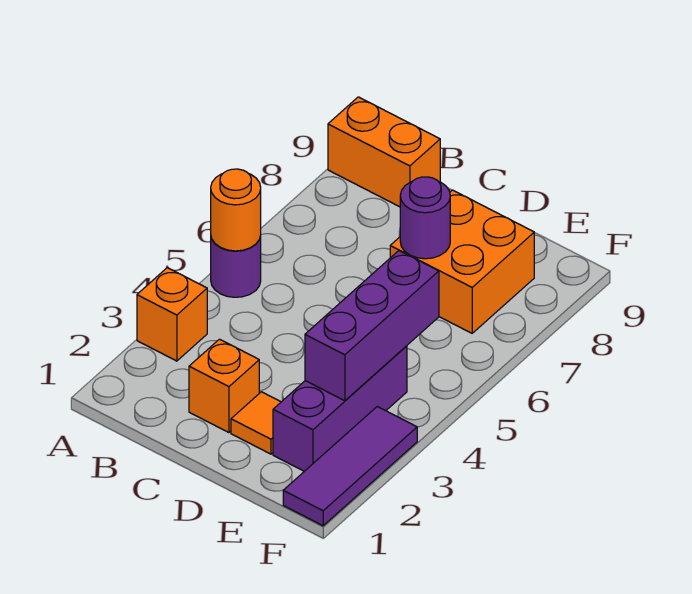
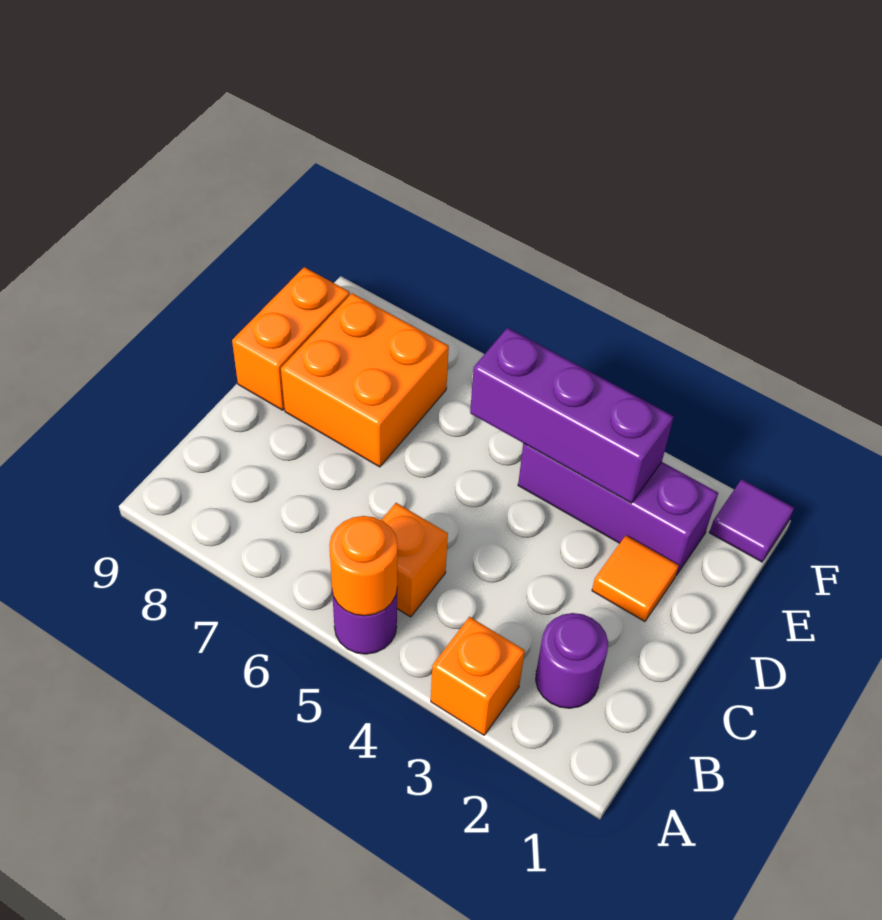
orange brick A9:B9 level 1 -> orange brick D9:E9 level 1
orange brick C2 level 1 -> orange brick B5 level 1
purple round brick D7 level 2 -> purple round brick B2 level 1
purple tile F1:F3 level 1 -> purple tile F1 level 1

